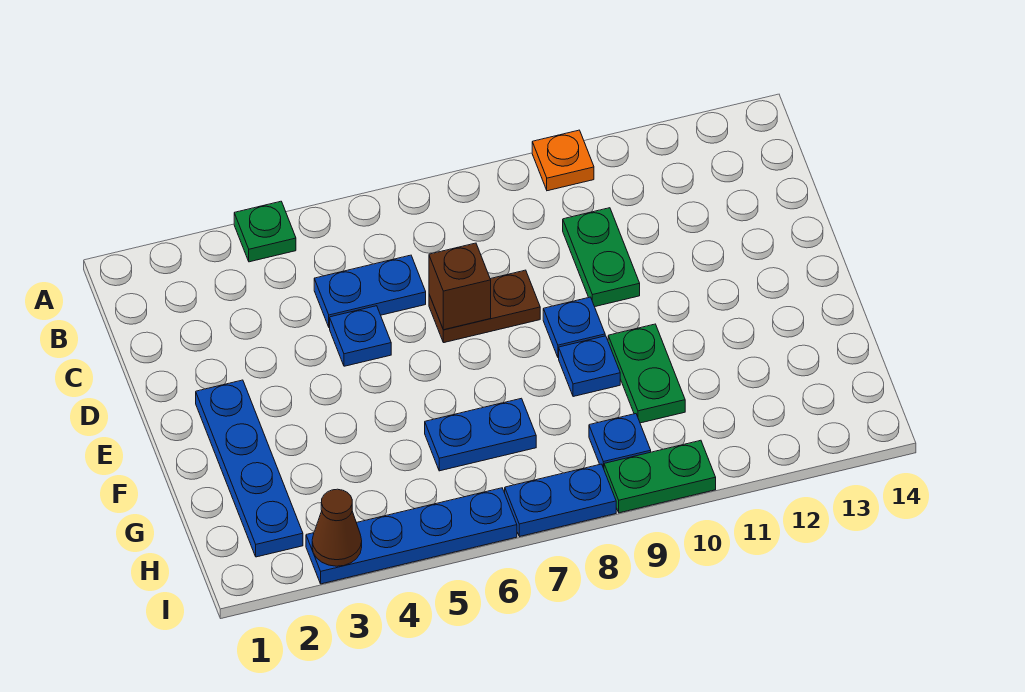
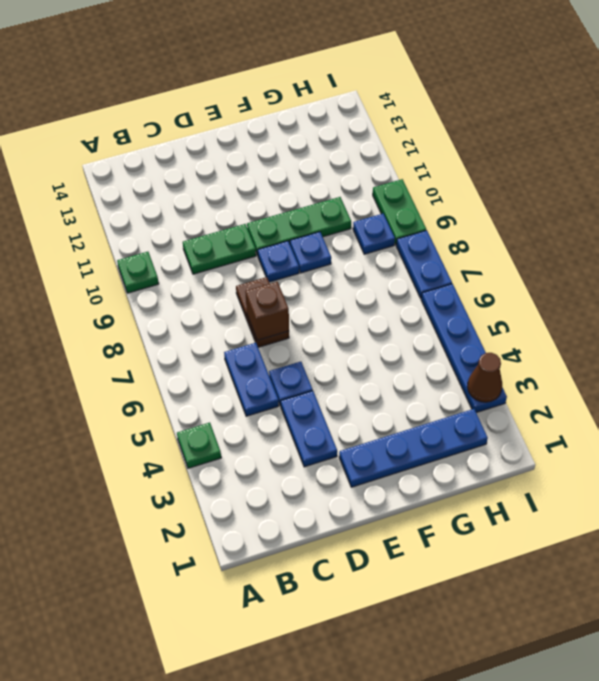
orange plate A10 level 1 -> green plate A10 level 1
green plate F10:G10 level 1 -> green plate E10:G10 level 1
blue plate G6:G7 level 1 -> blue plate D3:D4 level 1

